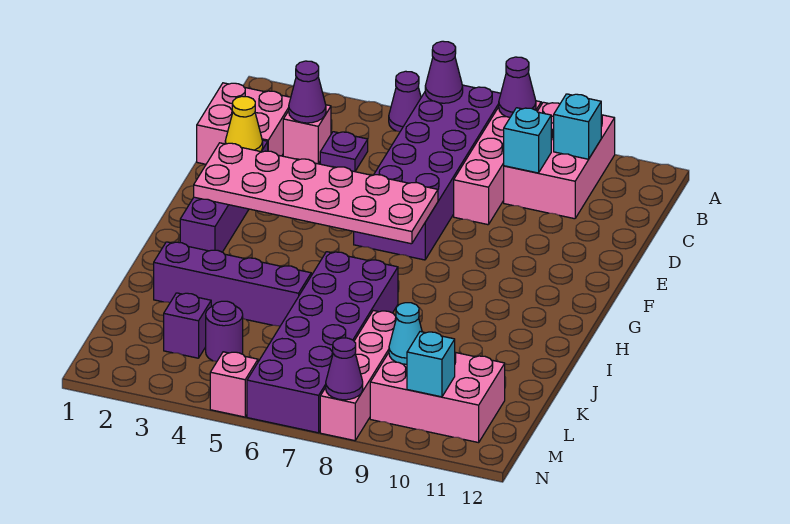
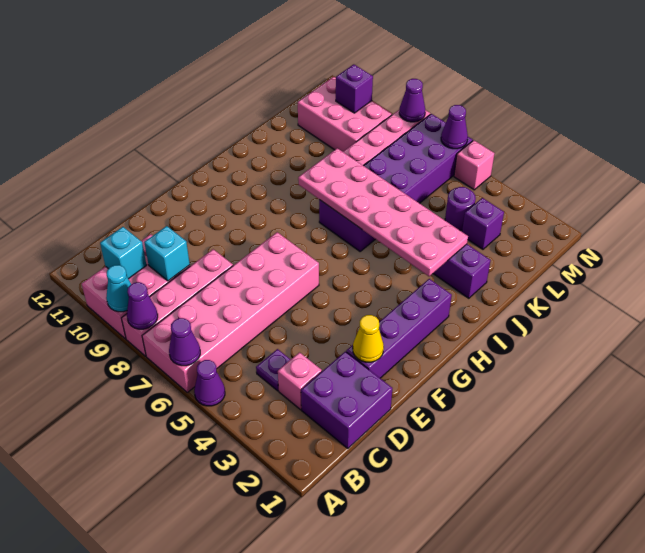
purple brick A6:F7 level 1 -> pink brick A6:F7 level 1
pink brick C1:D2 level 1 -> purple brick C1:D2 level 1
purple cone C3 level 2 -> purple cone N6 level 2
pink plate F2:G7 level 2 -> pink plate I3:J8 level 2
cyan cone L9 level 2 -> cyan cone A9 level 2
cyan brick M10 level 2 -> purple brick M10 level 2

